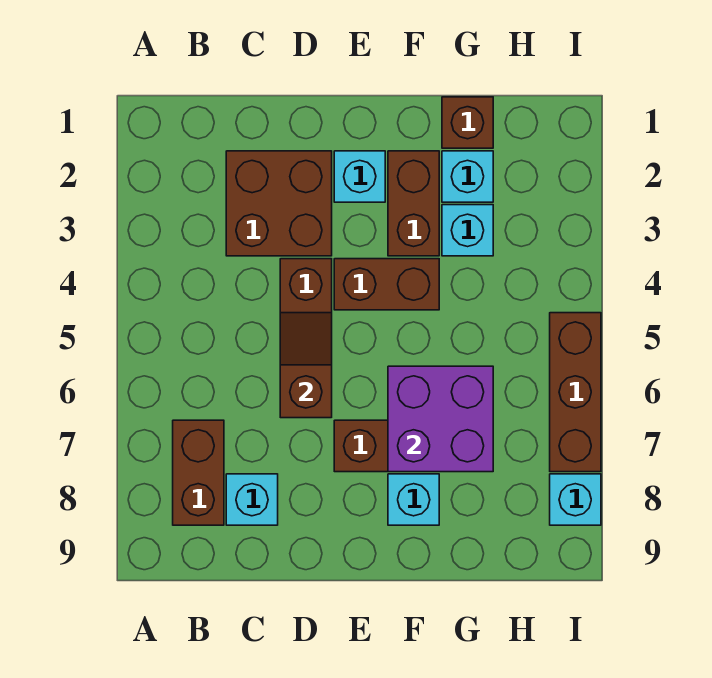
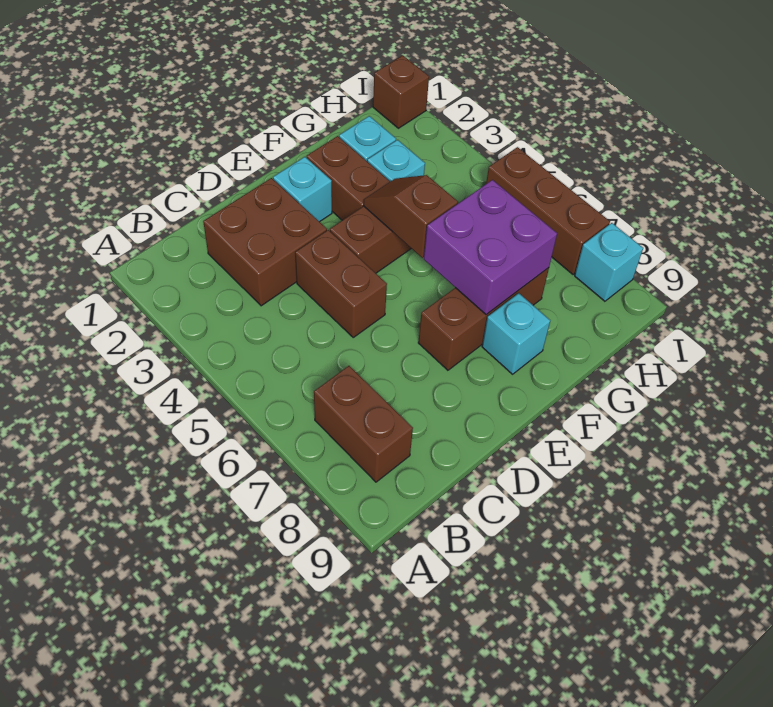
cyan brick C8 level 1 -> none
brown slope D5:D6 level 2 top 6 -> brown slope F4:F5 level 2 top 5
brown brick G1 level 1 -> brown brick I1 level 1

